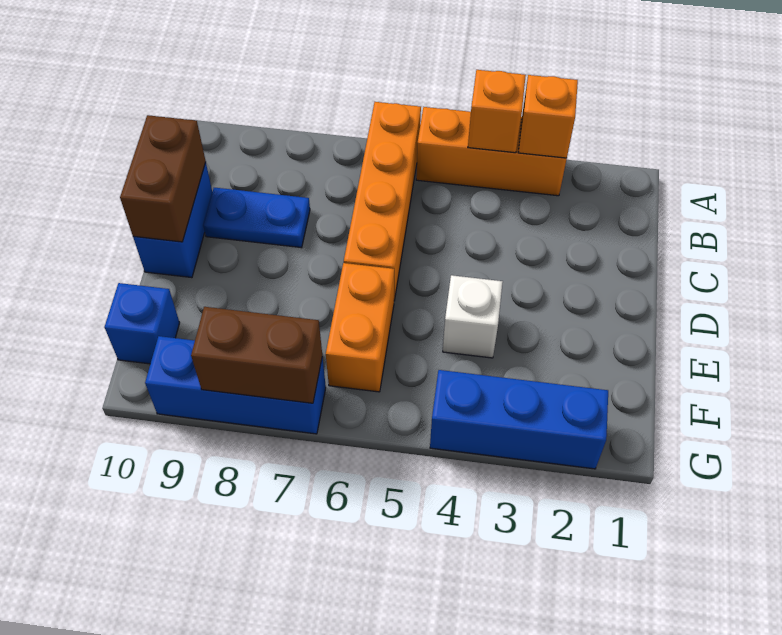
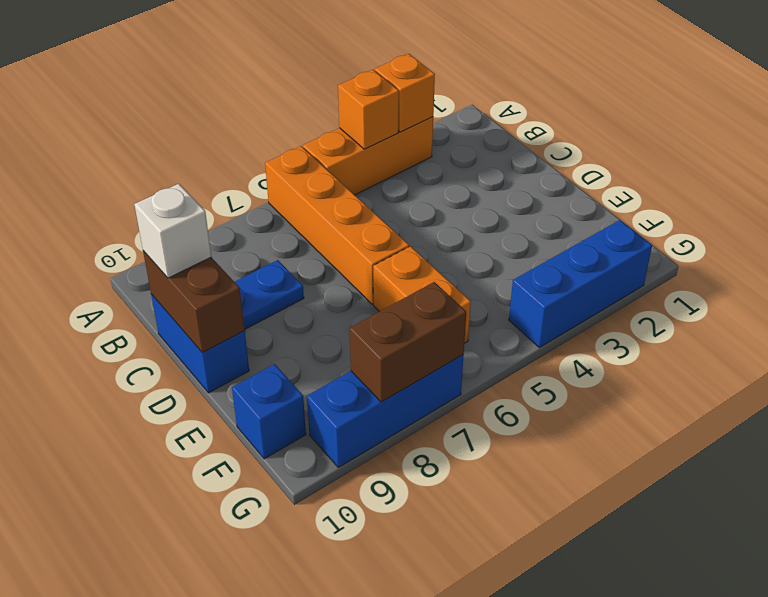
white brick E4 level 1 -> white brick C10 level 3

